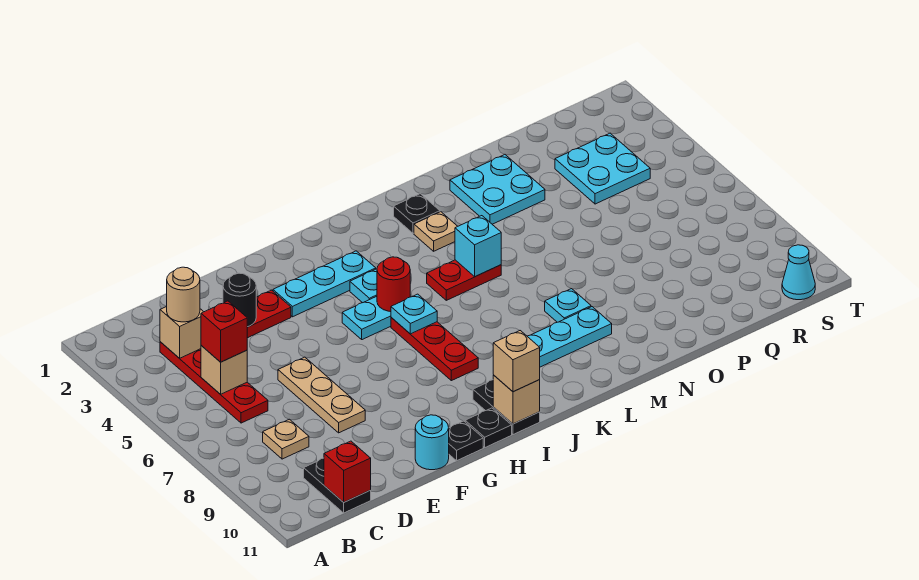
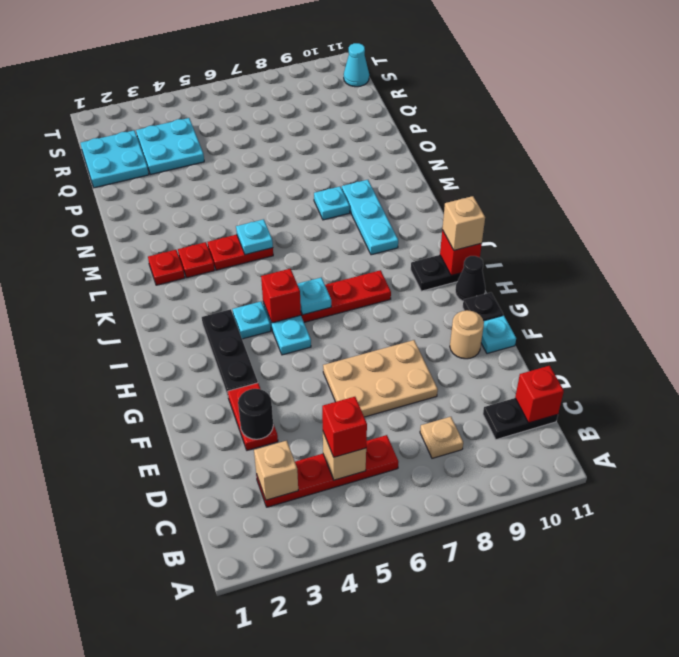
tan round brick C3 level 3 -> tan round brick F10 level 1
tan plate E6:E8 level 1 -> tan plate E6:F8 level 1
cyan round brick F11 level 1 -> cyan plate F11 level 1
cyan plate G3:I3 level 1 -> black plate G3:I3 level 1
black plate H11 level 1 -> black cone H11 level 1
red round brick I5 level 2 -> red brick I5 level 2
tan brick I11 level 2 -> red brick I11 level 2
red plate K5:L5 level 1 -> red plate L4:L5 level 1
black plate L2 level 1 -> red plate L2 level 1
tan plate L3 level 1 -> red plate L3 level 1
cyan brick L5 level 2 -> cyan plate L5 level 2
cyan plate N2:O3 level 1 -> cyan plate Q1:R2 level 1

